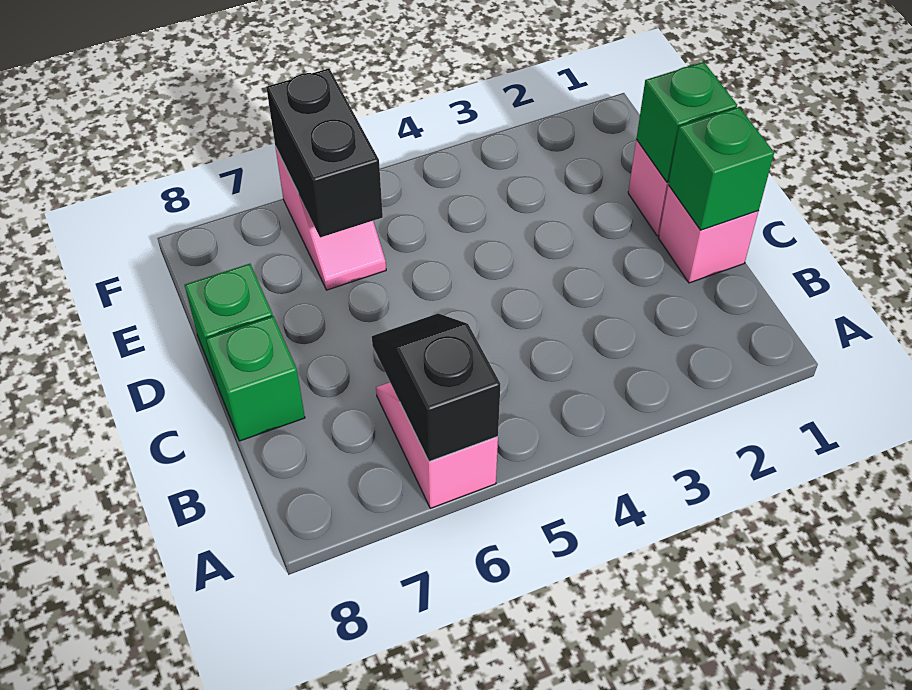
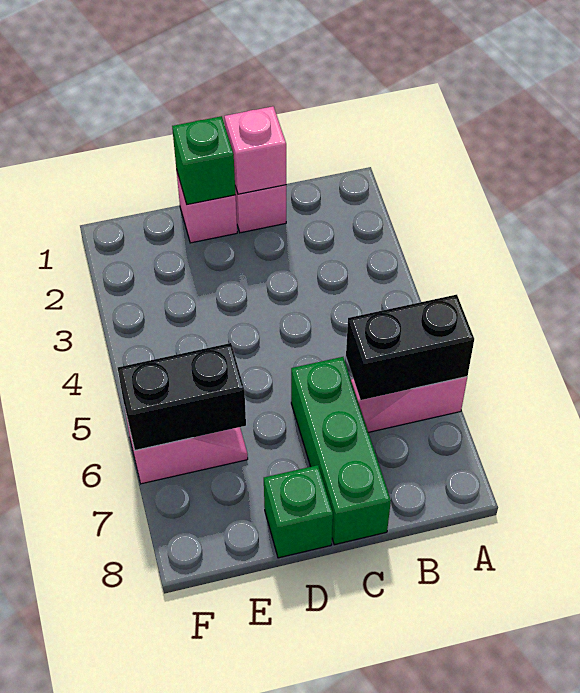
black slope A6:B6 level 2 top A -> black brick A6:B6 level 2
green brick C1 level 2 -> pink brick C1 level 2
green brick C8 level 1 -> green brick C6:C8 level 1

